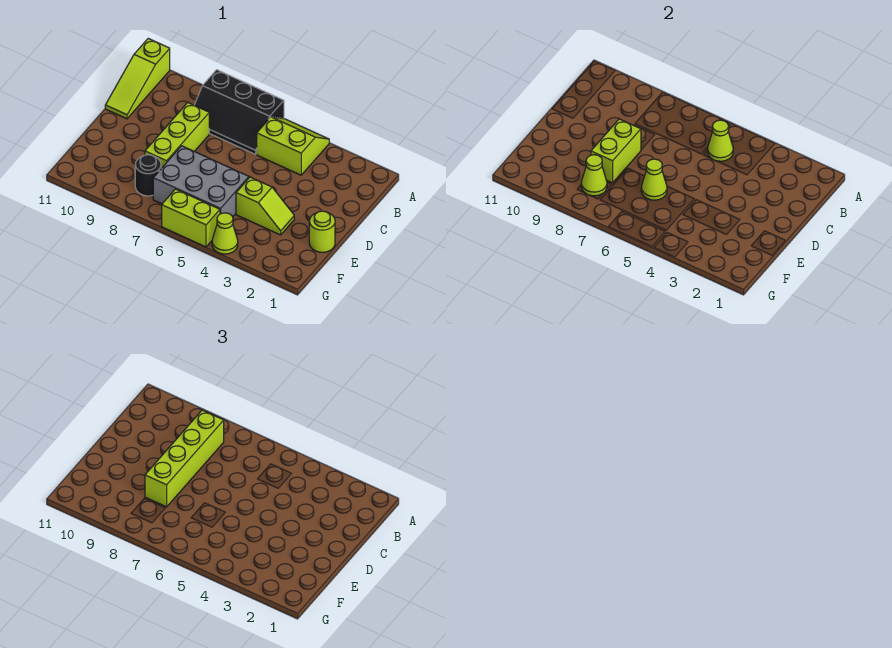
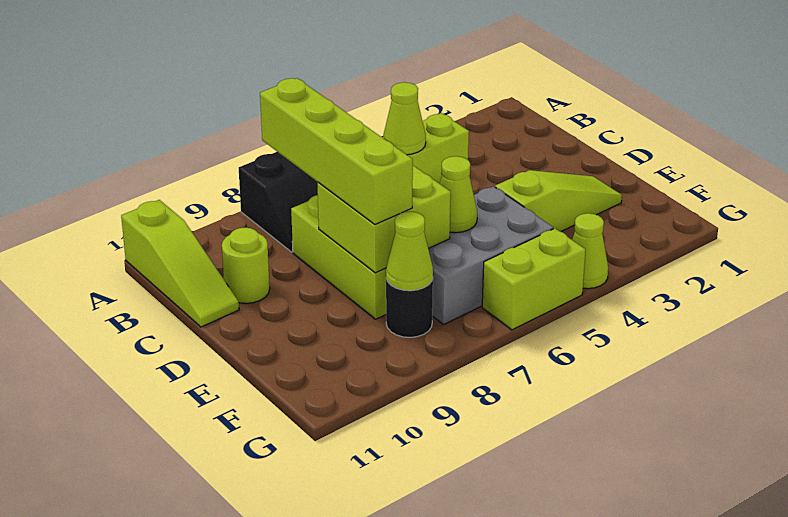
lime brick D8:E8 level 2 -> lime brick D7:E8 level 2
lime round brick E1 level 1 -> lime round brick C10 level 1
lime slope E3:E4 level 1 top 4 -> lime slope E2:E4 level 1 top 4

